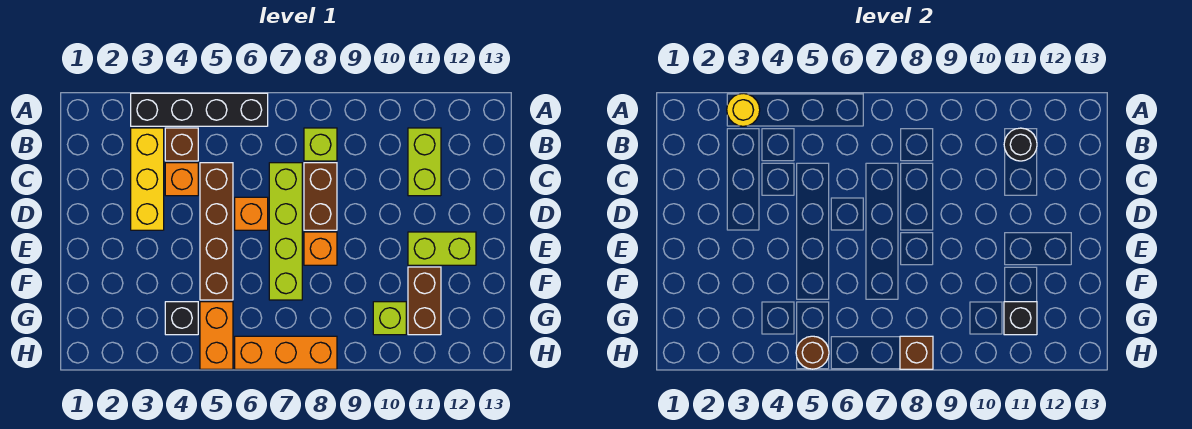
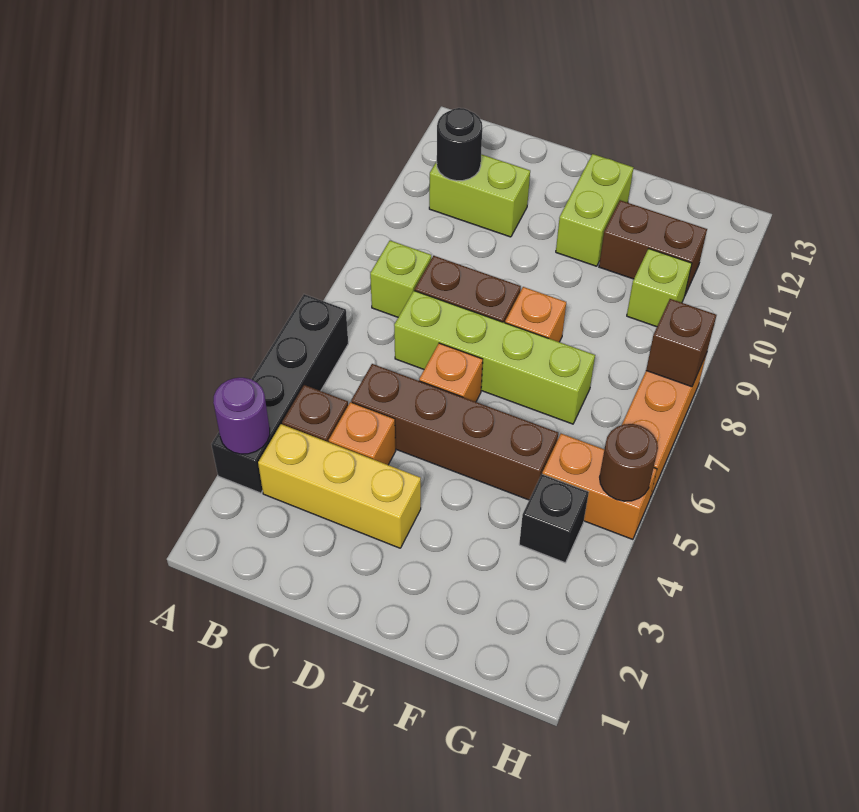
yellow round brick A3 level 2 -> purple round brick A3 level 2
black brick G11 level 2 -> none

